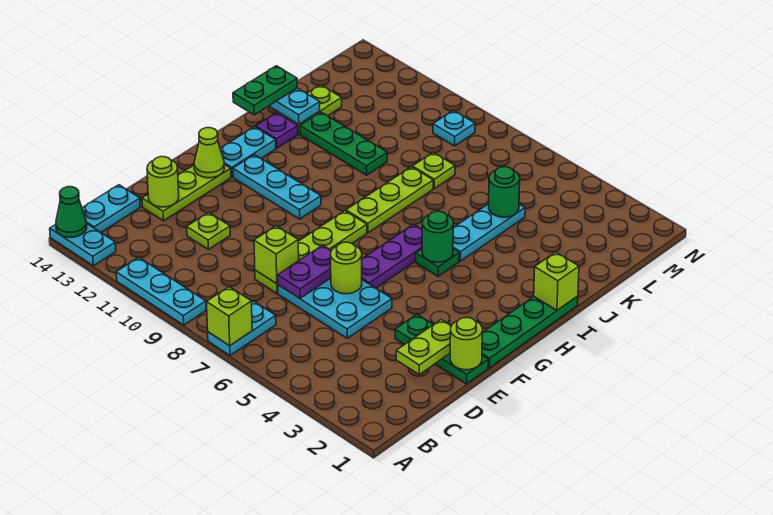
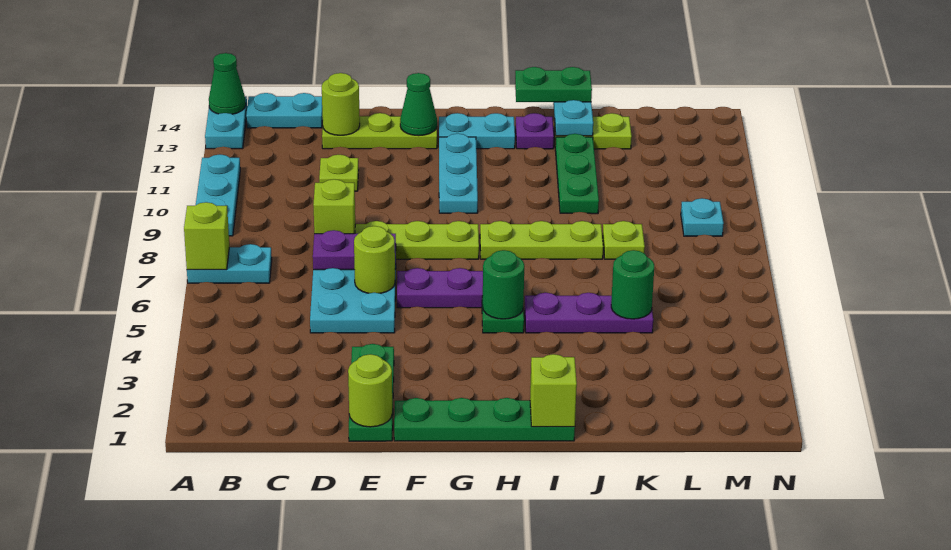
lime plate D2:E2 level 2 -> none
lime cone F13 level 2 -> green cone F13 level 2
cyan plate I5:K5 level 1 -> purple plate I5:K5 level 1

